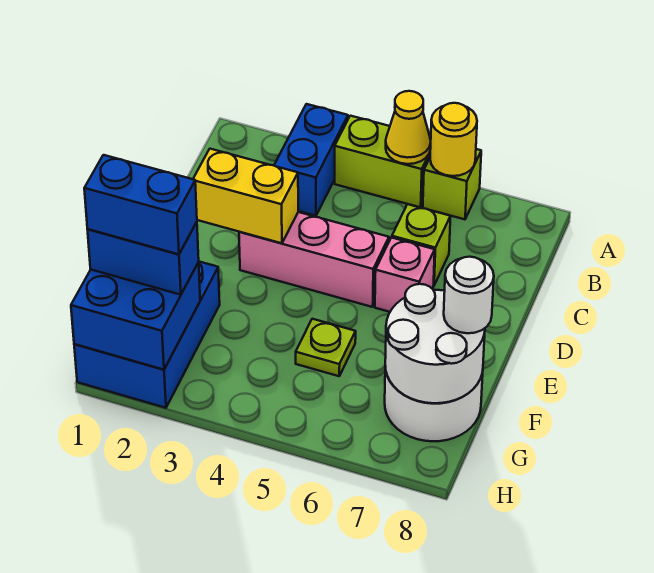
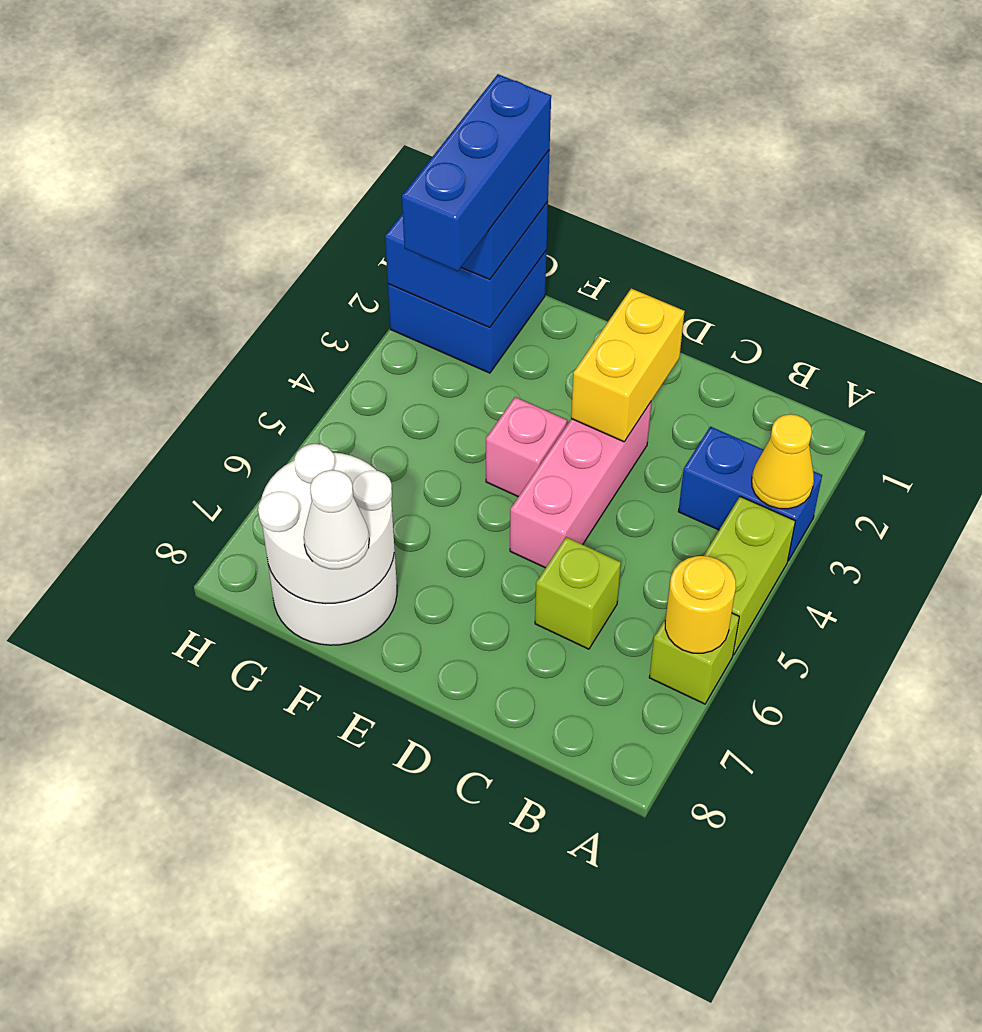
yellow cone A5 level 2 -> yellow cone A3 level 2
pink brick D6 level 1 -> pink brick E4 level 1
blue brick F1:H2 level 1 -> blue brick G1:H2 level 1
lime plate F5 level 1 -> none
white round brick F8 level 3 -> white cone F8 level 3
blue brick G1:G2 level 4 -> blue brick G1:G3 level 4

